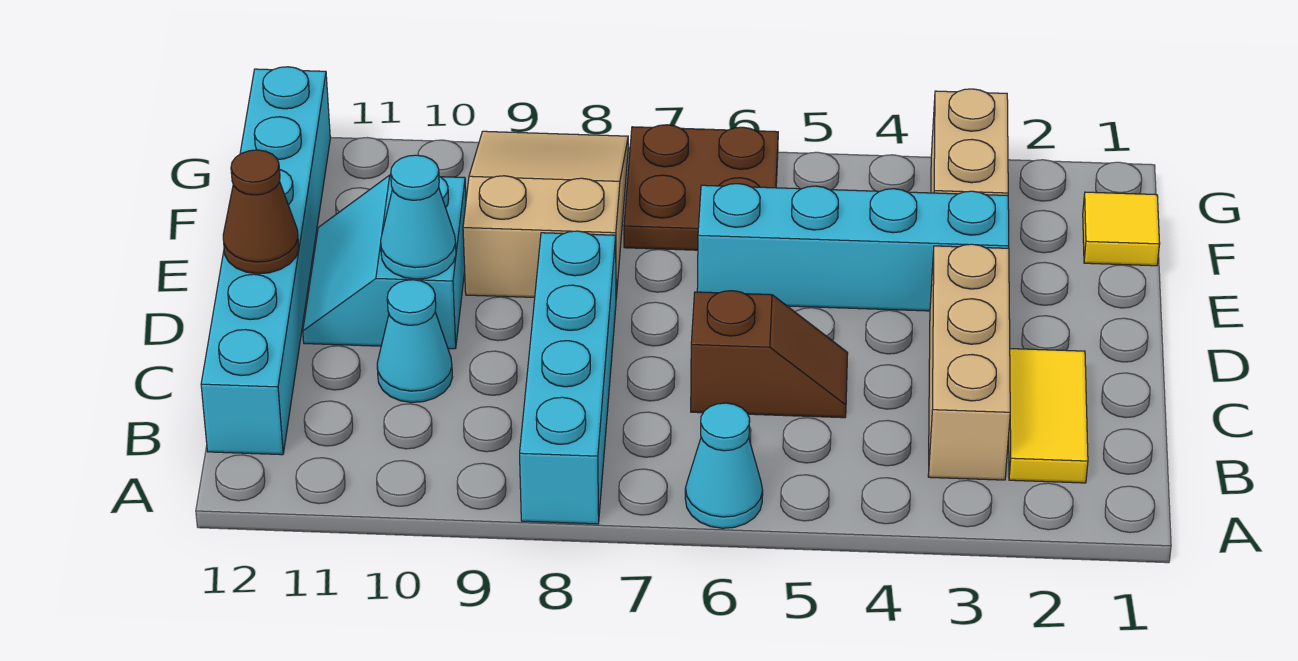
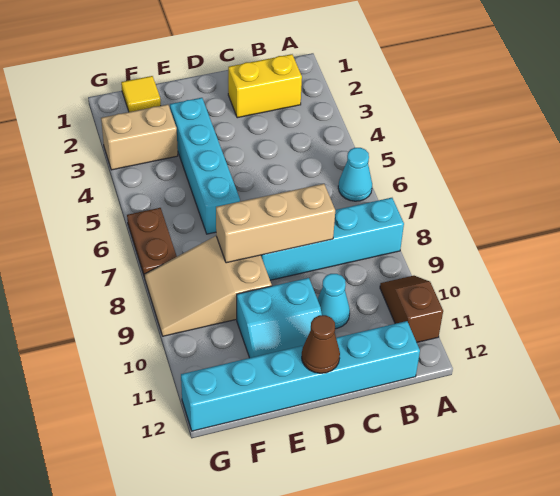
yellow tile B2:C2 level 1 -> yellow brick B2:C2 level 1
tan brick B3:D3 level 1 -> tan brick C8:E8 level 2
brown slope C5:C6 level 1 top 6 -> brown slope A10:A11 level 1 top 11
cyan cone D10 level 2 -> none
brown plate F6:G7 level 1 -> brown plate G6:G7 level 1

